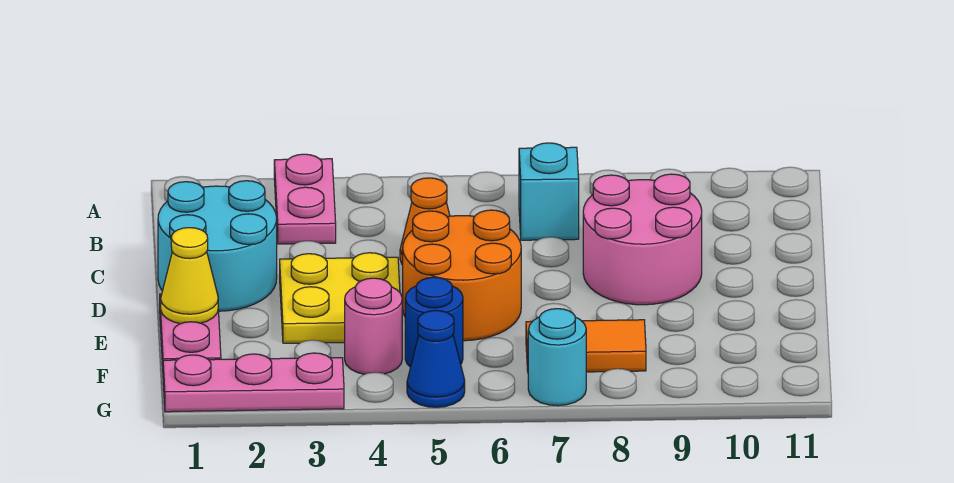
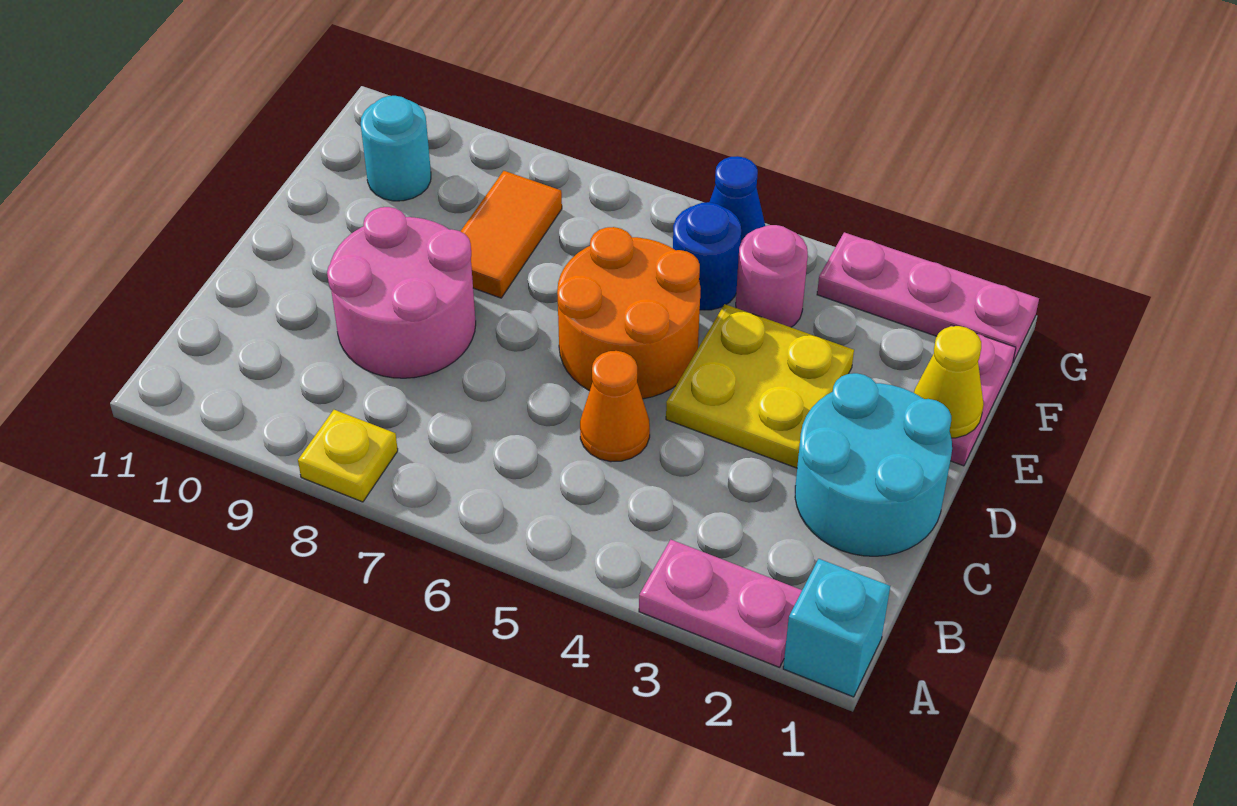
pink plate A3:B3 level 1 -> pink plate A2:A3 level 1
none -> yellow plate A8 level 1
cyan brick B7 level 1 -> cyan brick A1 level 1
orange tile F7:F8 level 1 -> orange tile E8:F8 level 1
cyan round brick G7 level 1 -> cyan round brick F10 level 1

